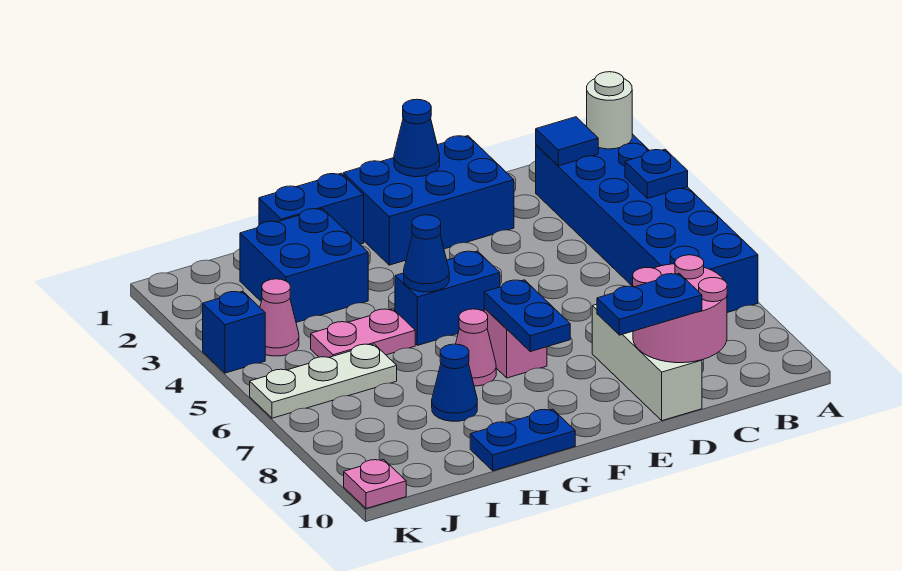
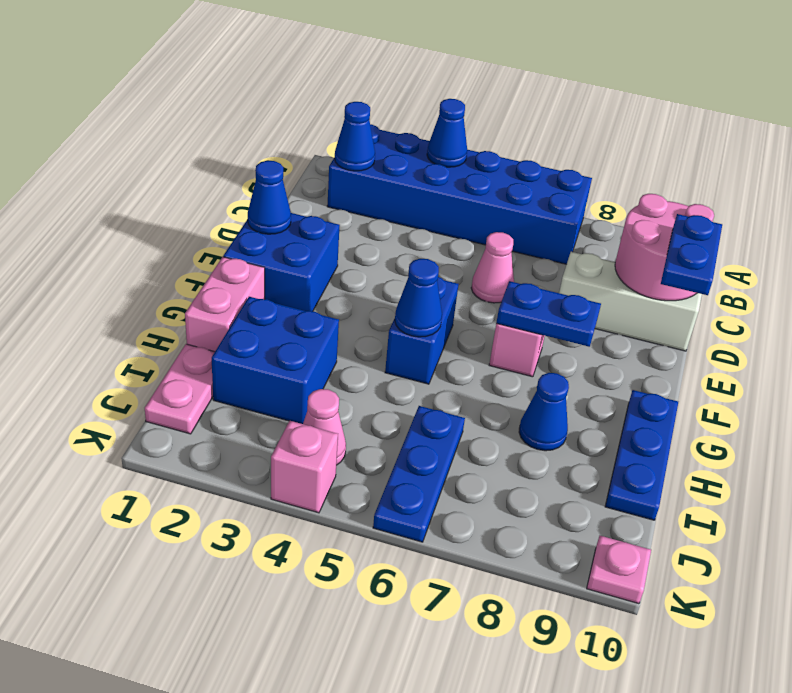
white round brick A2 level 2 -> none
blue plate A4 level 2 -> blue cone A4 level 2
blue tile B2 level 2 -> blue cone B2 level 2
blue brick D1:F2 level 1 -> blue brick E1:F2 level 1
blue brick G1:H1 level 1 -> pink brick G1:H1 level 1
pink cone G7 level 1 -> pink cone D6 level 1
blue plate G10:H10 level 1 -> blue plate G10:I10 level 1
pink plate H5:I5 level 1 -> pink plate I1:J1 level 1
white plate I6:K6 level 1 -> blue plate I6:K6 level 1
blue brick K4 level 1 -> pink brick K4 level 1

